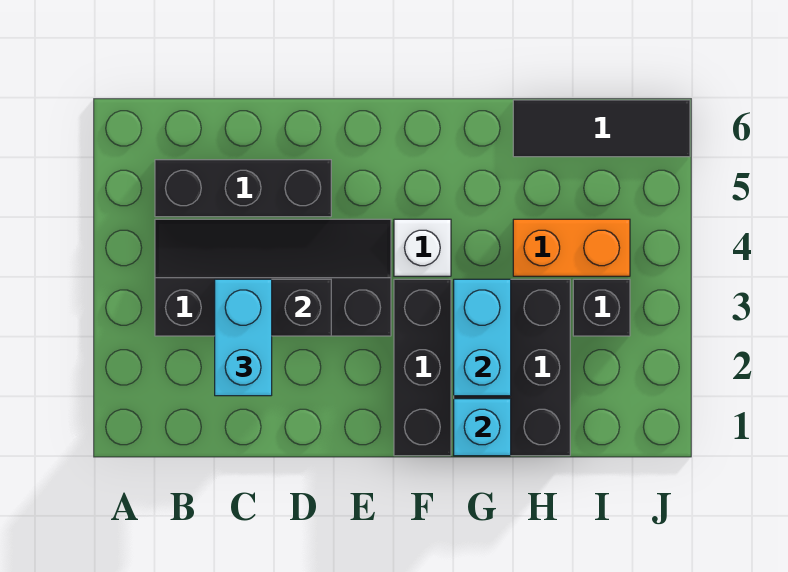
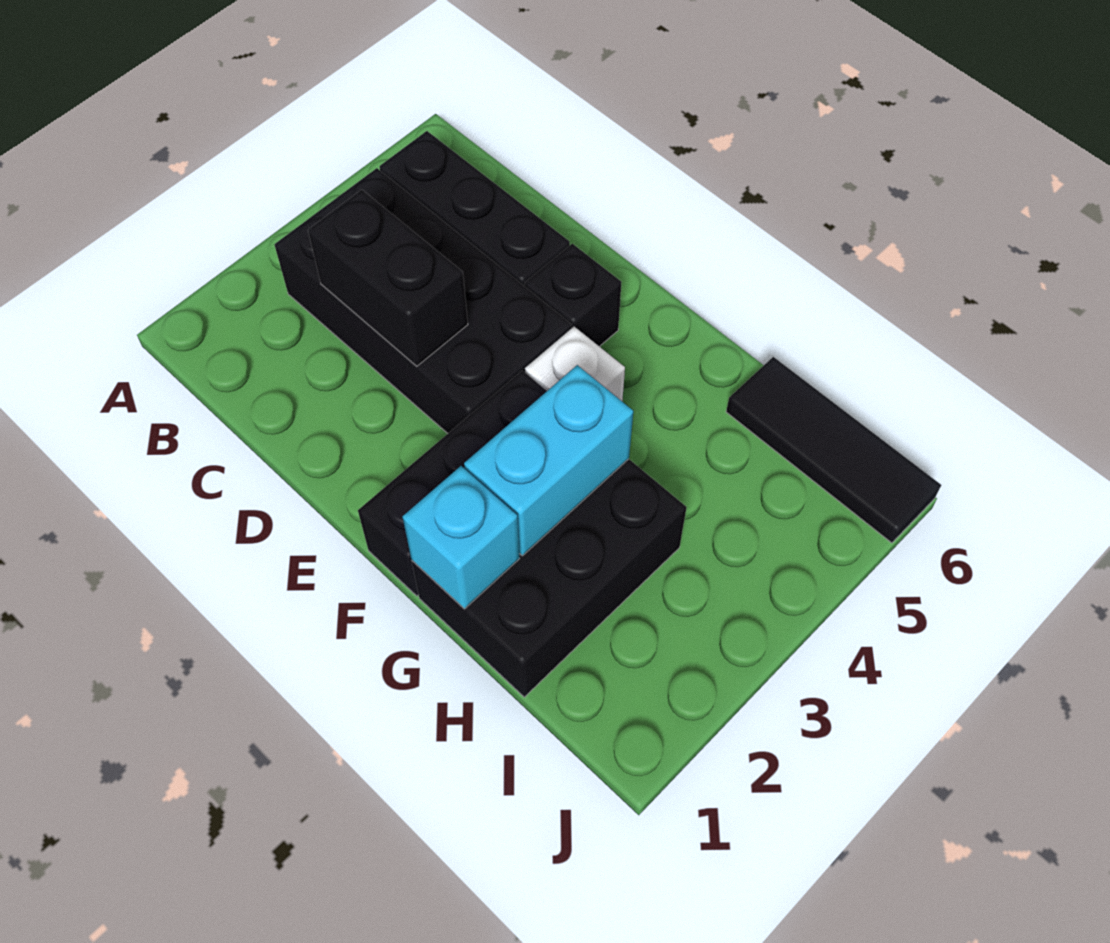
black slope B3:E4 level 1 top 3 -> black brick B3:E4 level 1
cyan brick C2:C3 level 3 -> none
orange brick H4:I4 level 1 -> none
black brick I3 level 1 -> black brick E5 level 1

